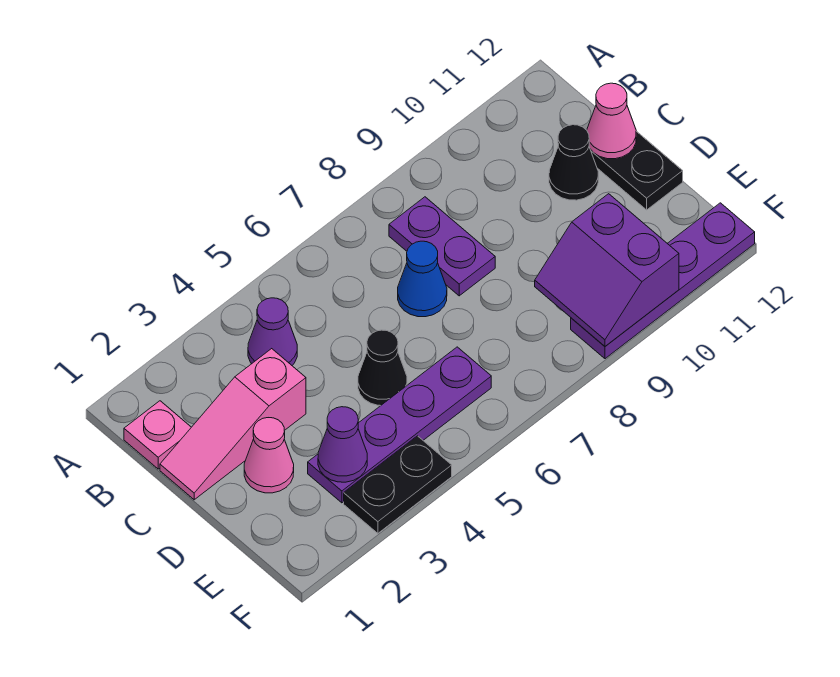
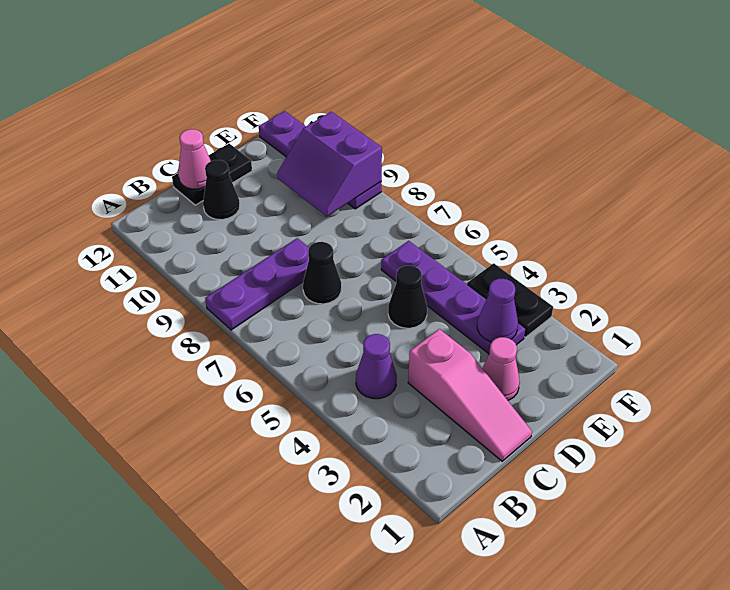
pink plate B1 level 1 -> none
purple plate B8:C8 level 1 -> purple plate A8:C8 level 1
blue cone C7 level 1 -> black cone C7 level 1
purple slope E9:F10 level 2 top 10 -> purple slope E9:F10 level 2 top F

